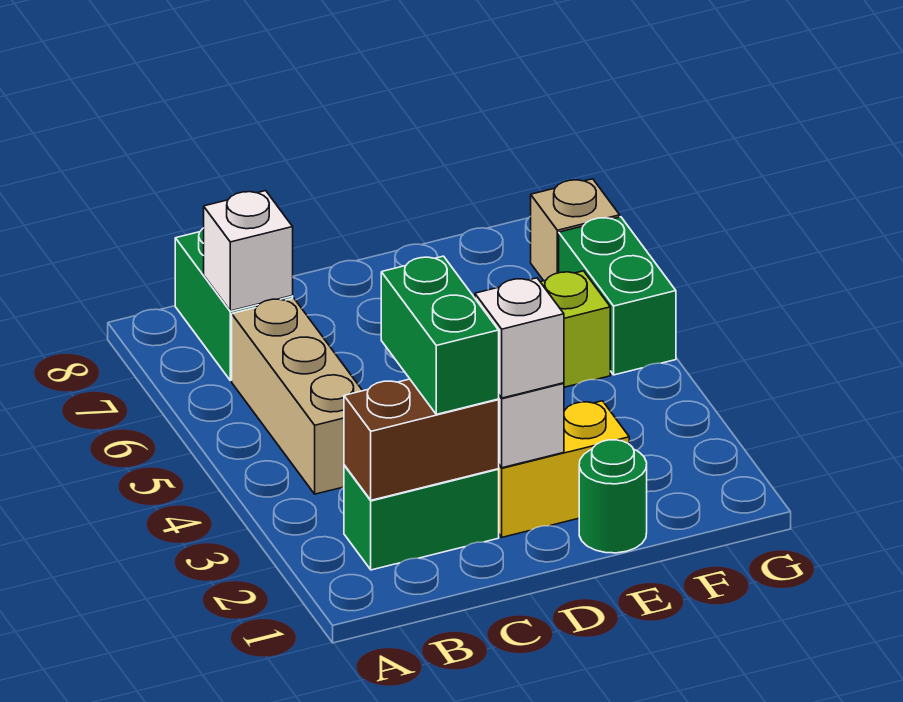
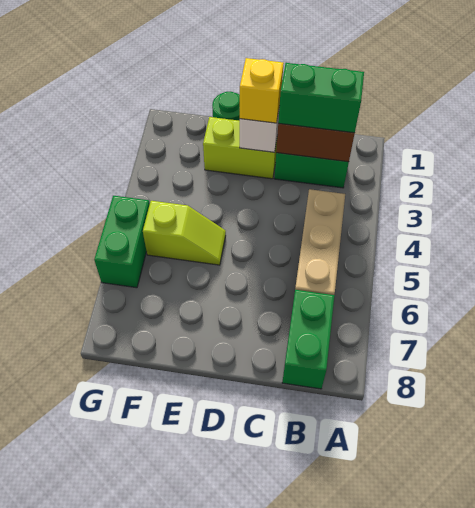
white brick B7 level 2 -> none
green brick C2:C3 level 3 -> green brick B2:C2 level 3
yellow brick D2:E2 level 1 -> lime brick D2:E2 level 1
white brick D2 level 3 -> yellow brick D2 level 3
tan brick G7 level 1 -> none

